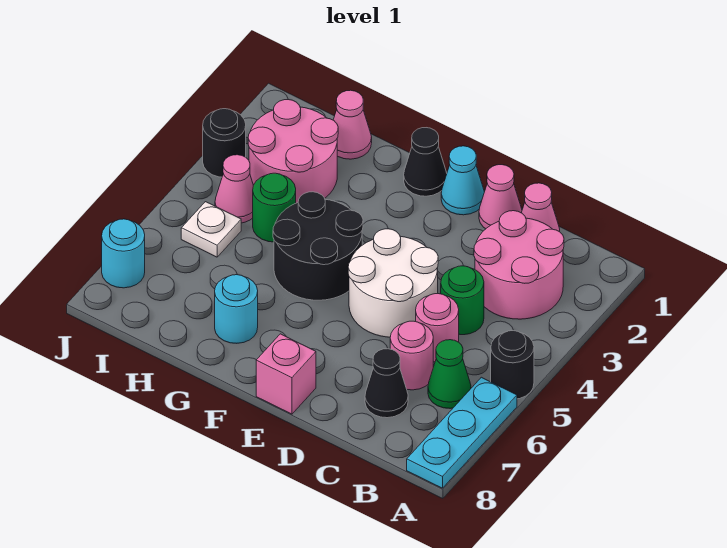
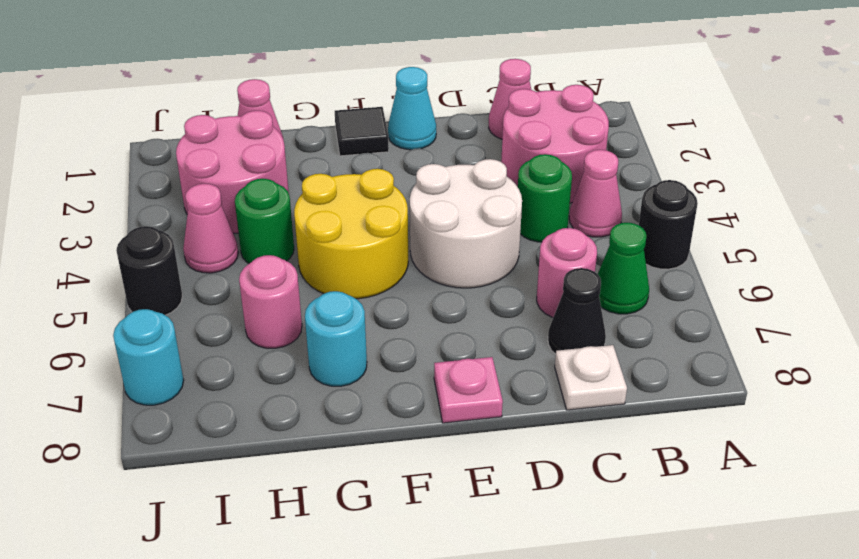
cyan plate A6:A8 level 1 -> none
pink round brick C5 level 1 -> pink round brick H6 level 1
pink cone D1 level 1 -> pink cone B4 level 1
pink brick E8 level 1 -> pink plate E8 level 1
black cone F1 level 1 -> black tile F1 level 1
black round brick F4:G5 level 1 -> yellow round brick F4:G5 level 1
white plate I5 level 1 -> white plate C8 level 1
black round brick J3 level 1 -> black round brick J5 level 1

